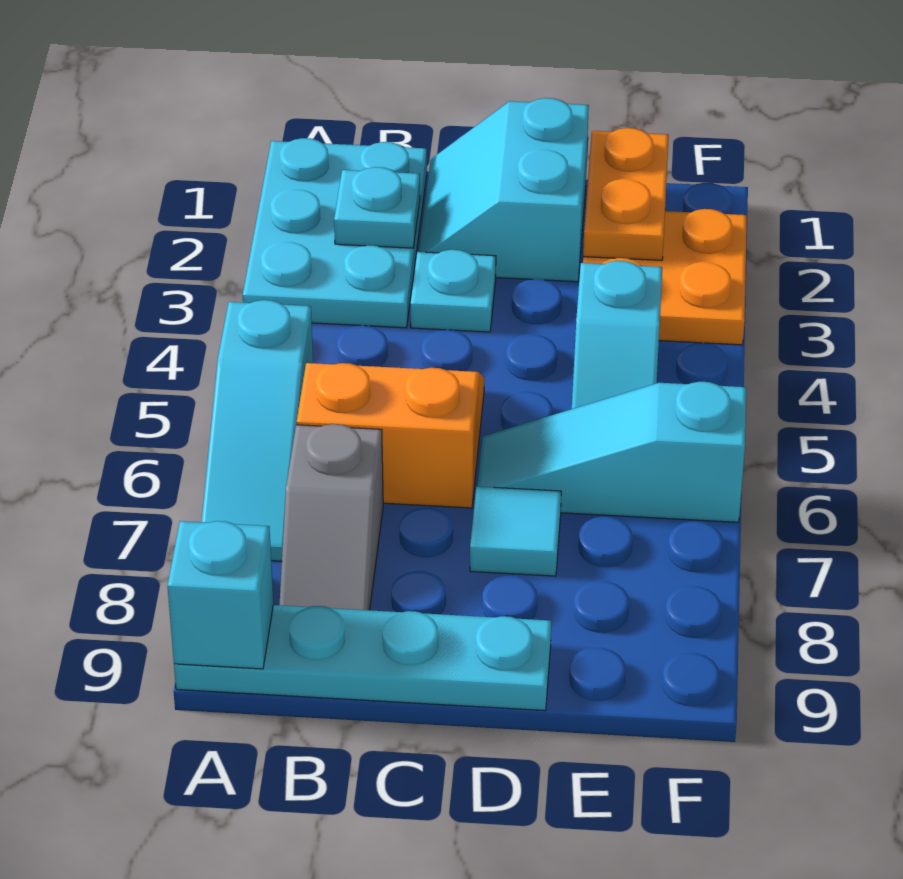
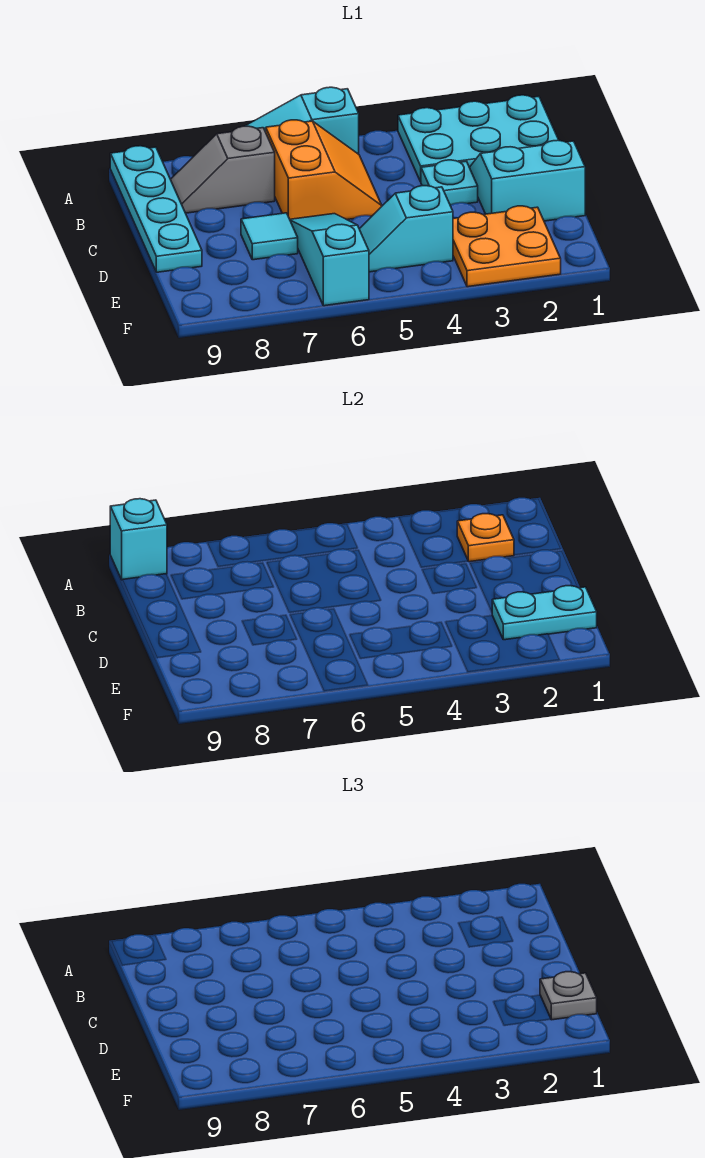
cyan plate B2 level 2 -> orange plate B2 level 2
orange plate E1:E2 level 2 -> cyan plate E1:E2 level 2
none -> grey plate E1 level 3

